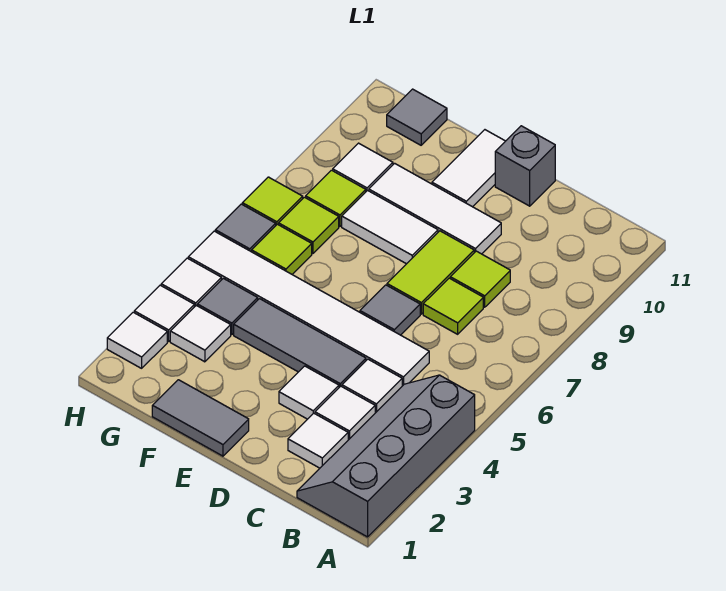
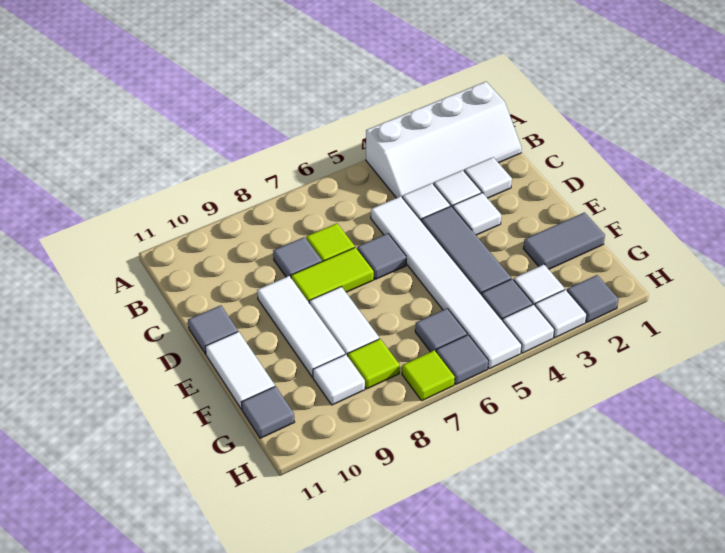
grey slope A1:B4 level 1 top A -> white slope A1:B4 level 1 top A
lime tile C8 level 1 -> grey tile C8 level 1
grey brick D11 level 1 -> grey tile D11 level 1
grey tile E1:F1 level 1 -> grey tile F1:F2 level 1
white tile E10:E11 level 1 -> white tile E11:F11 level 1
lime tile G6 level 1 -> grey tile G6 level 1
lime tile G7 level 1 -> none
white tile H2 level 1 -> grey tile H2 level 1

